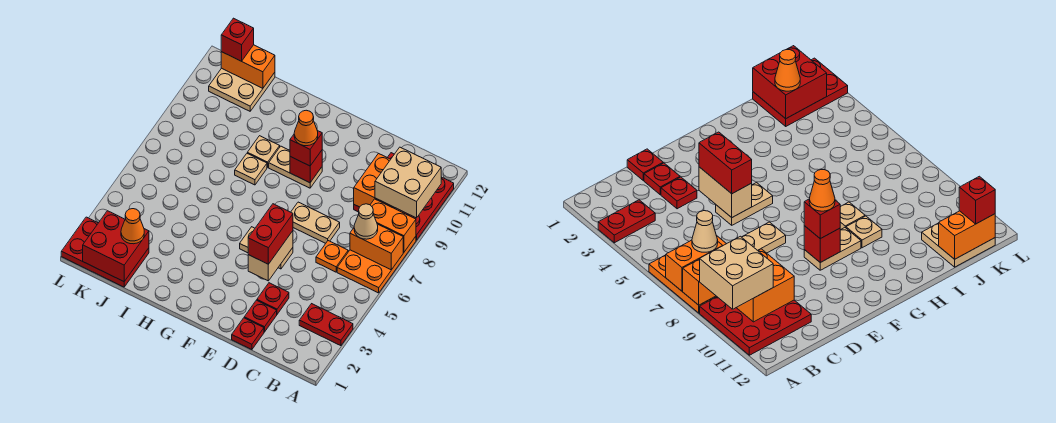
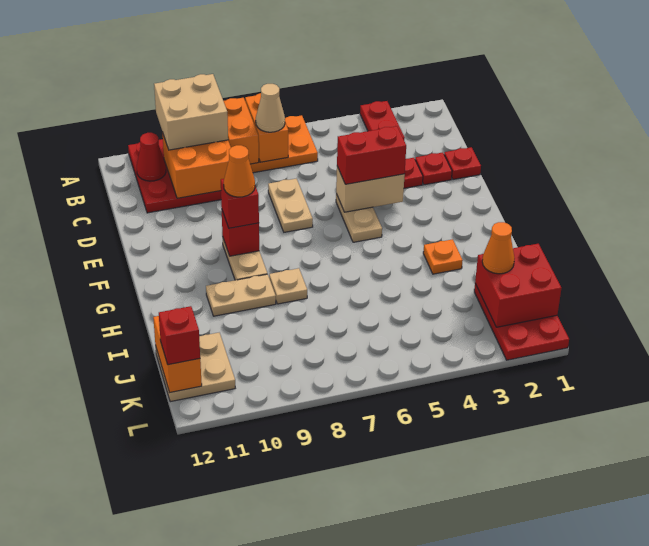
none -> red cone B11 level 2
orange plate C6 level 1 -> orange plate H3 level 1
tan plate H9 level 1 -> tan plate H9:H10 level 1

